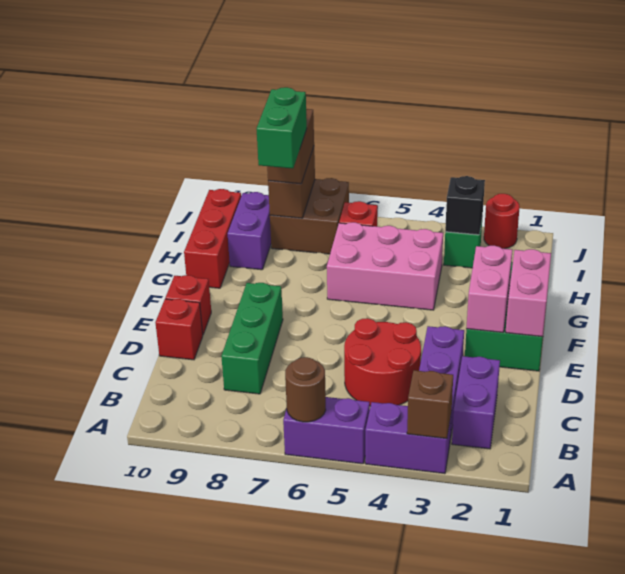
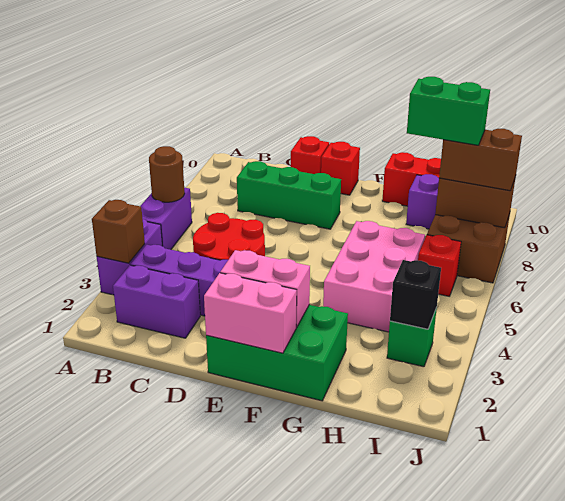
red round brick J2 level 1 -> none

